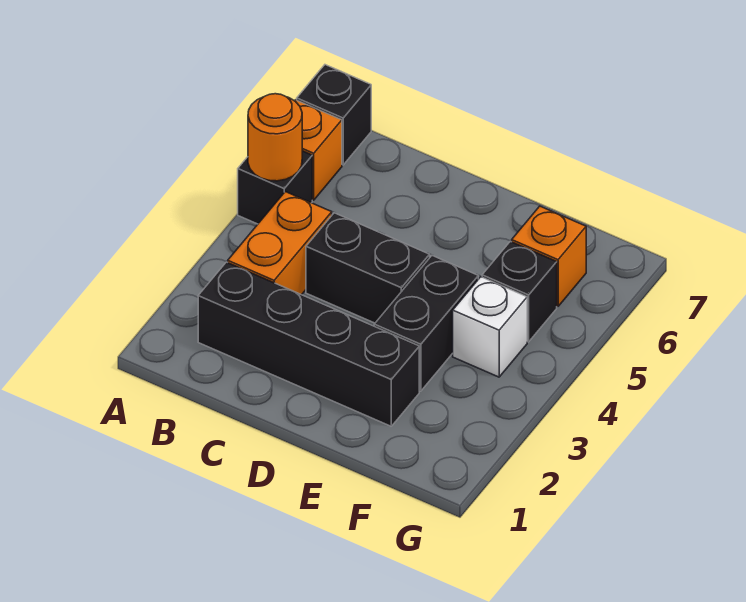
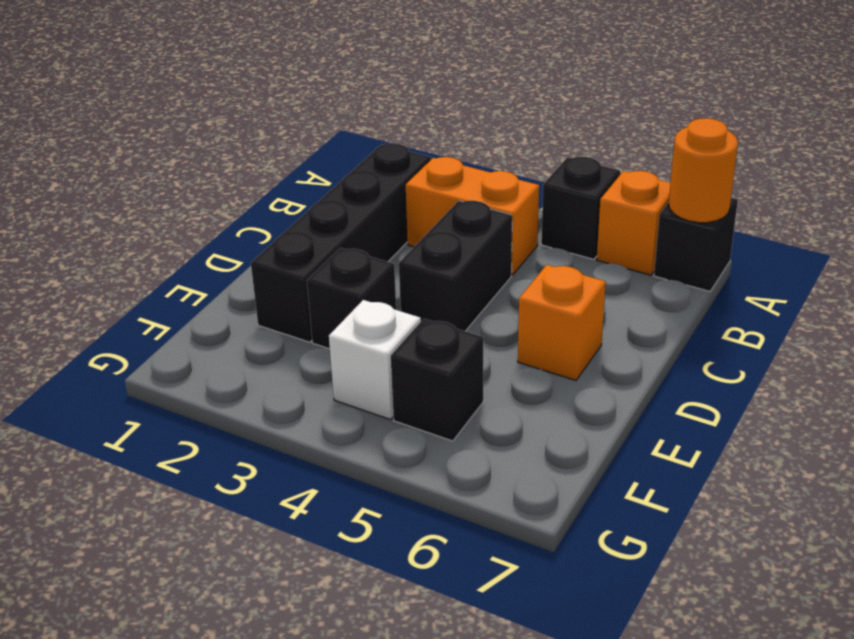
orange round brick A5 level 2 -> orange round brick A7 level 2
black brick E3:E4 level 1 -> black brick E3 level 1
orange brick F6 level 1 -> orange brick D6 level 1

